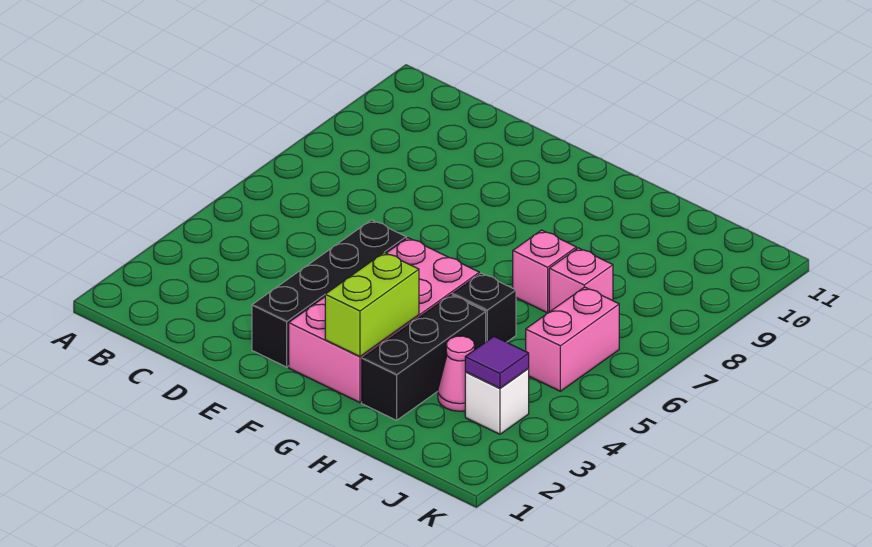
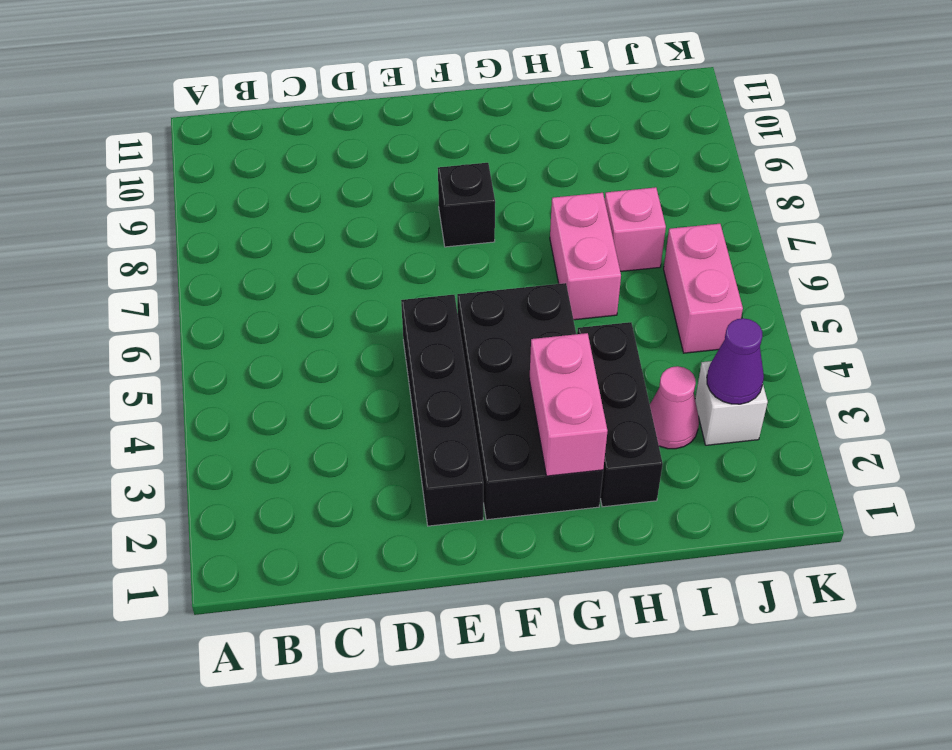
pink brick F2:G5 level 1 -> black brick F2:G5 level 1
lime brick G2:G3 level 2 -> pink brick G2:G3 level 2
black brick H5 level 1 -> black brick F8 level 1
pink brick H7 level 1 -> pink brick H6:H7 level 1
purple tile J3 level 2 -> purple cone J3 level 2

